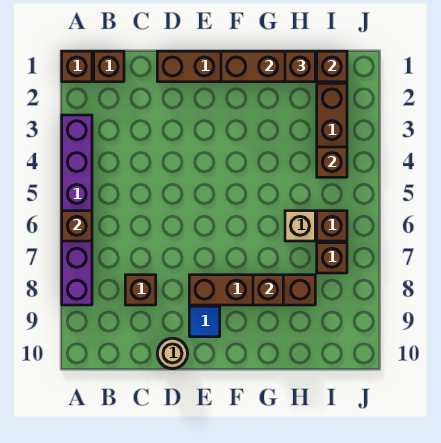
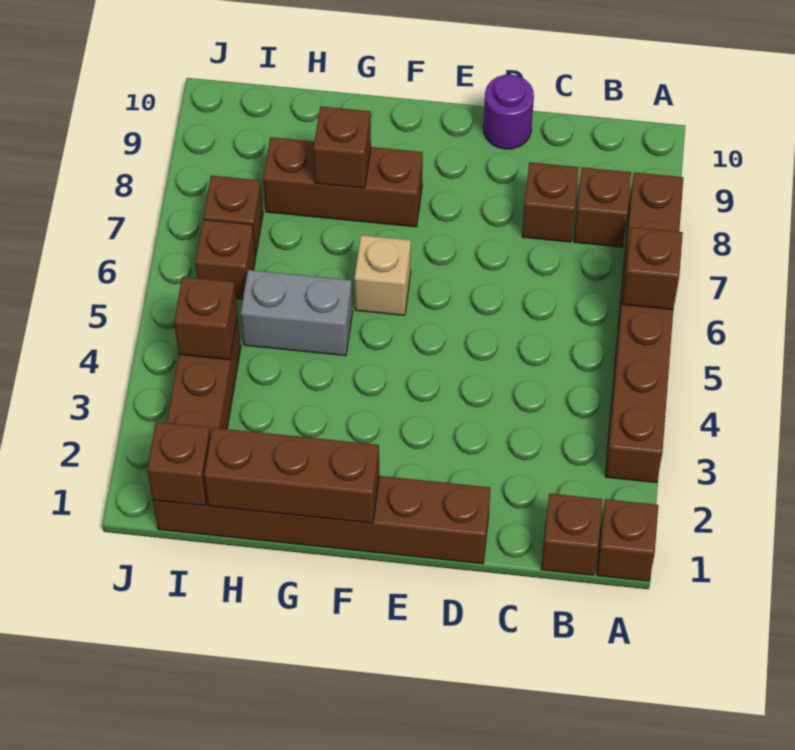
purple brick A3:A8 level 1 -> brown brick A3:A8 level 1
tan round brick D10 level 1 -> purple round brick D10 level 1
brown brick E8:H8 level 1 -> brown brick F8:H8 level 1
blue tile E9 level 1 -> none
none -> grey brick G5:H5 level 1
brown brick H1 level 3 -> brown brick B8 level 1
tan brick H6 level 1 -> tan brick F6 level 1

